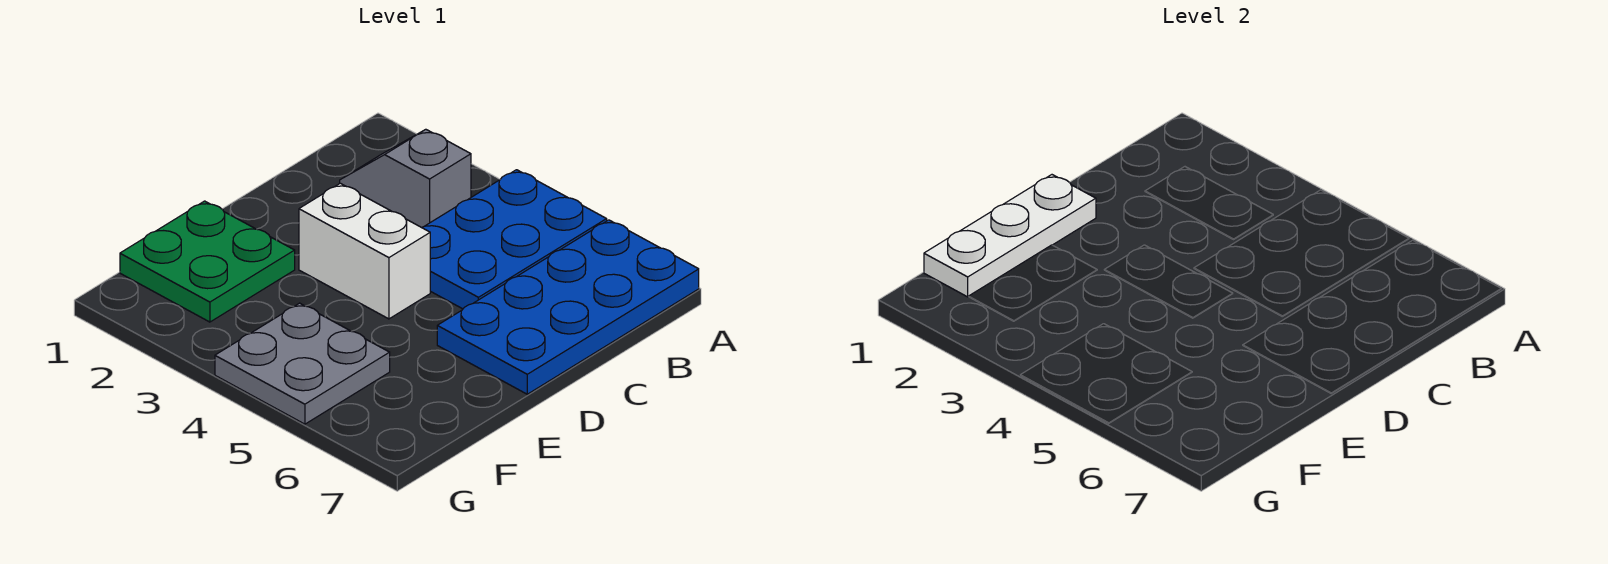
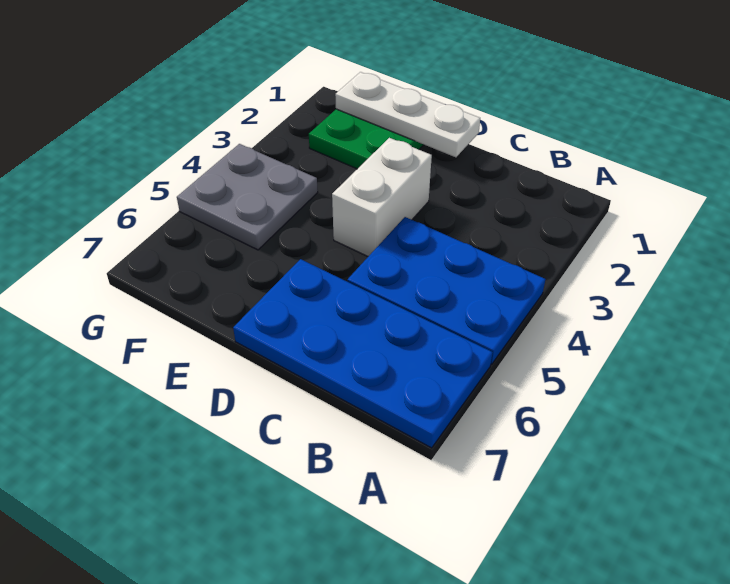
grey slope B2:B3 level 1 top 3 -> none

